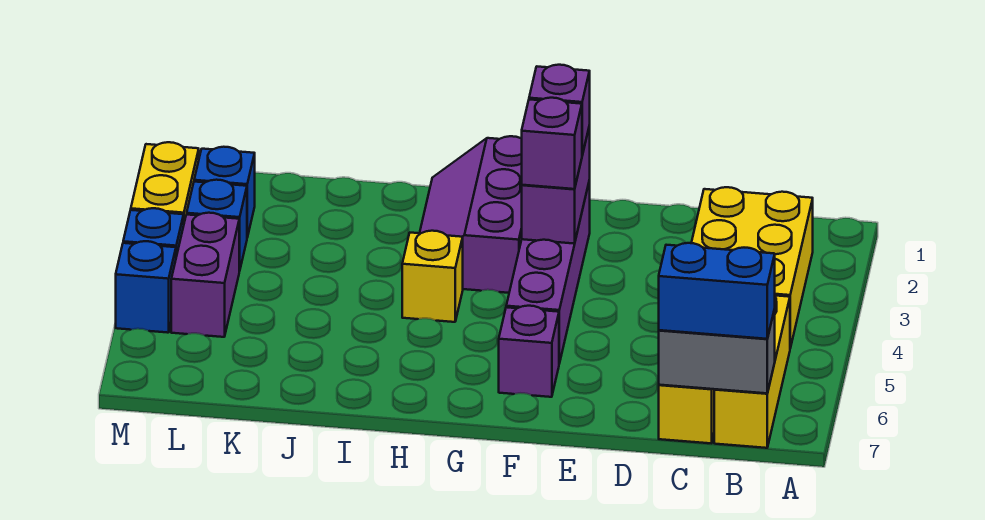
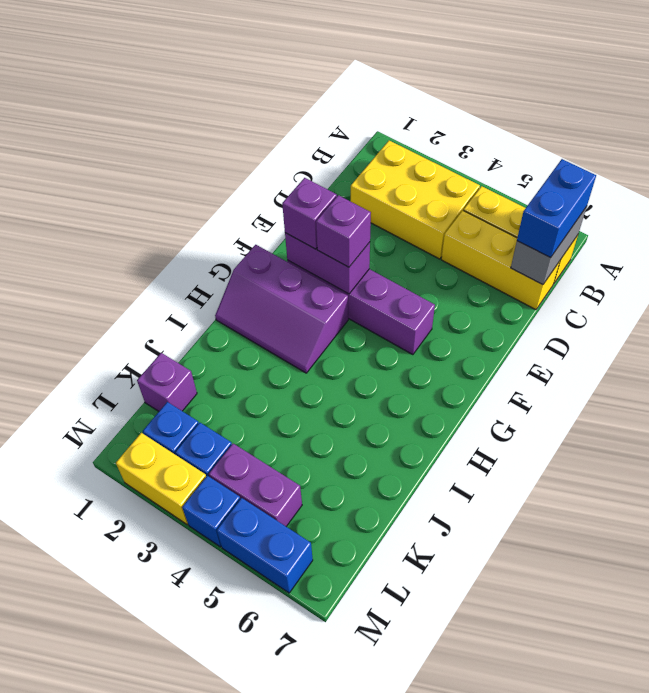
purple brick F6 level 1 -> purple brick K1 level 1
yellow brick H4 level 1 -> none
blue brick M5 level 1 -> blue brick M5:M6 level 1

